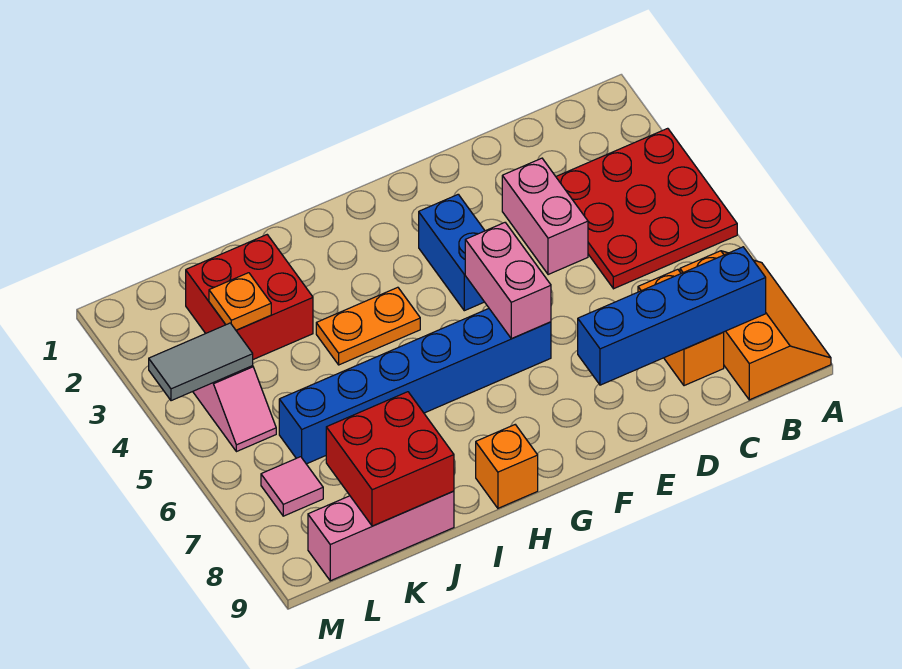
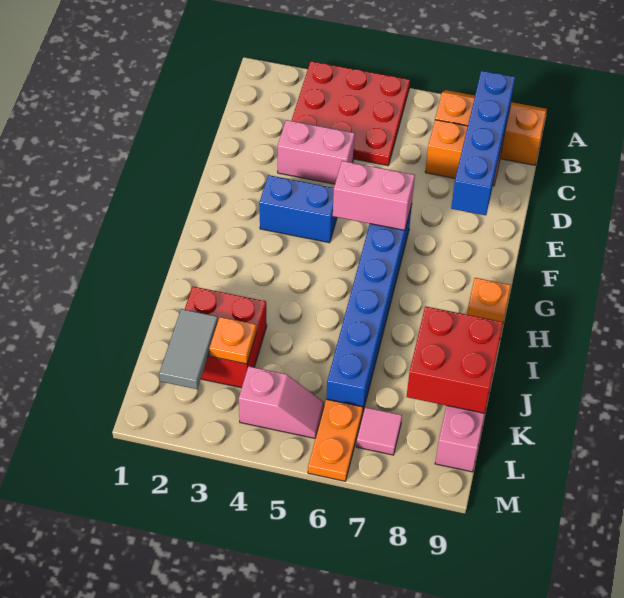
orange plate H4:I4 level 1 -> orange plate L6:M6 level 1
grey tile L4:M4 level 2 -> grey tile K2:L2 level 2

